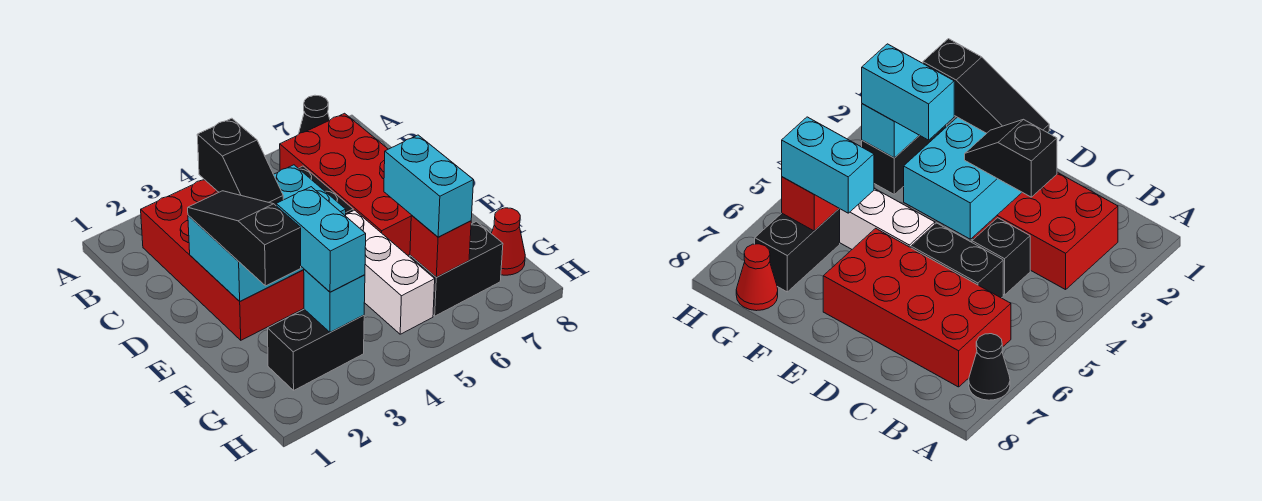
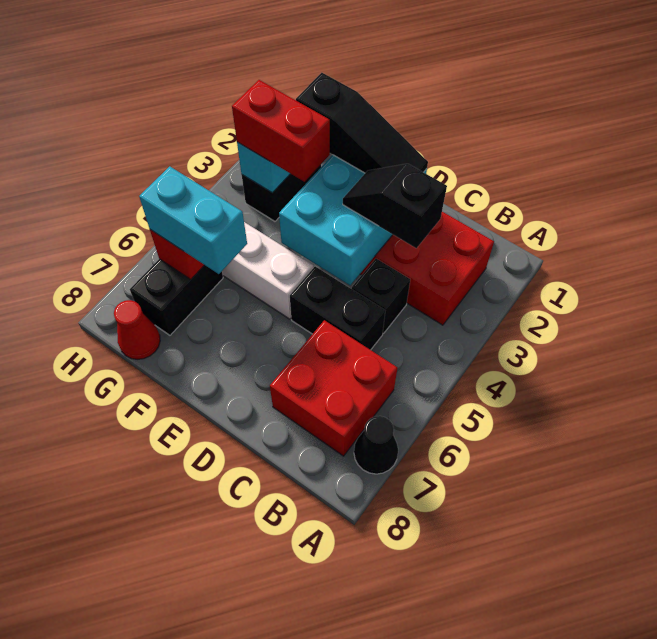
red brick B6:E7 level 1 -> red brick B6:C7 level 1
cyan brick F3:G3 level 3 -> red brick F3:G3 level 3

